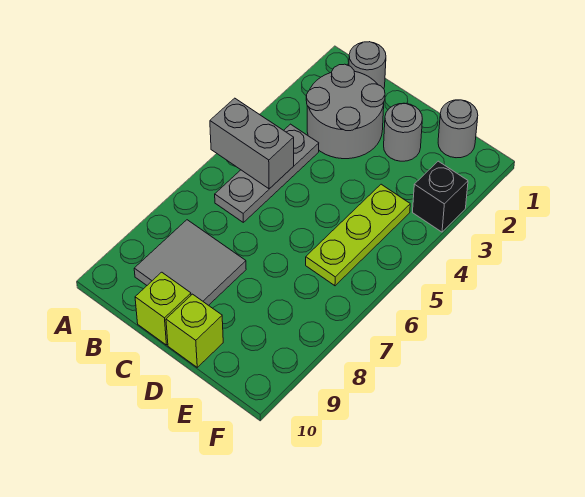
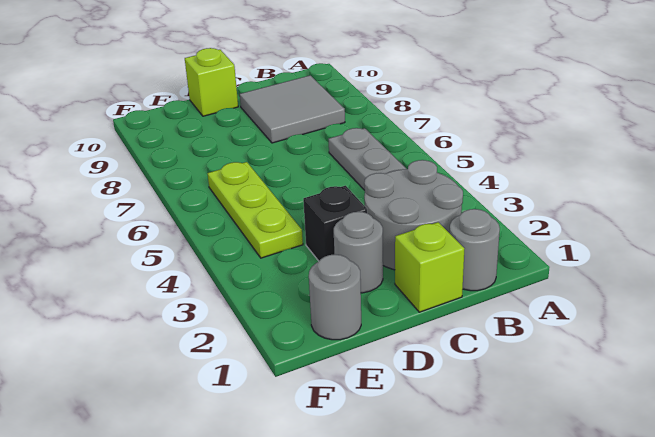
grey brick A5:B5 level 2 -> none
lime brick C10 level 1 -> lime brick C1 level 1
black brick F3 level 1 -> black brick D3 level 1

